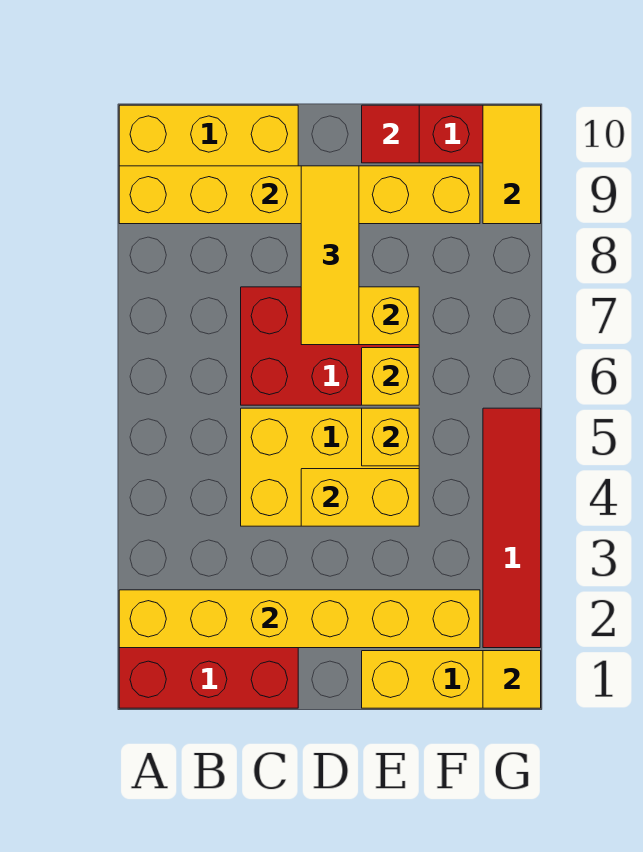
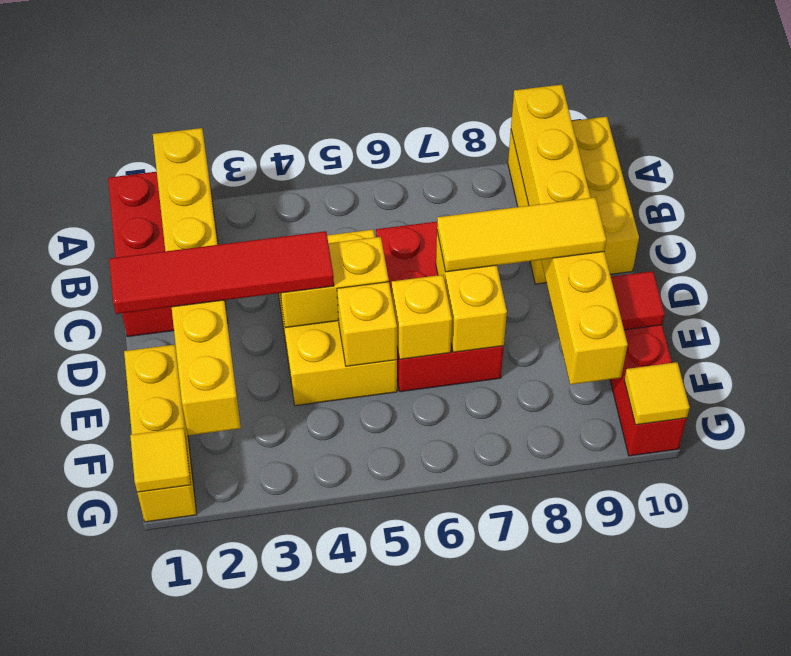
yellow brick D4:E4 level 2 -> yellow brick D4:D5 level 2
red tile G2:G5 level 1 -> red tile D1:D4 level 3
yellow tile G9:G10 level 2 -> yellow tile G10 level 2

